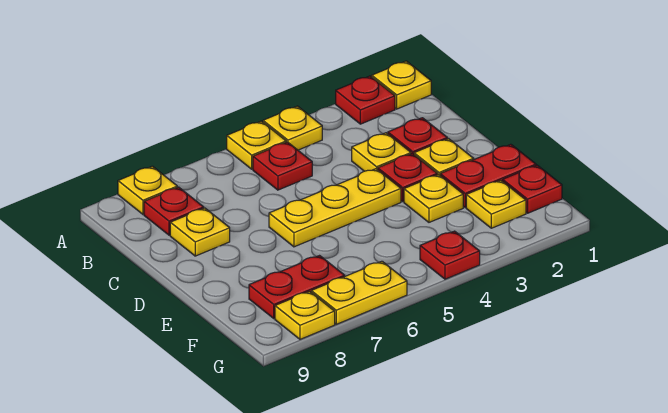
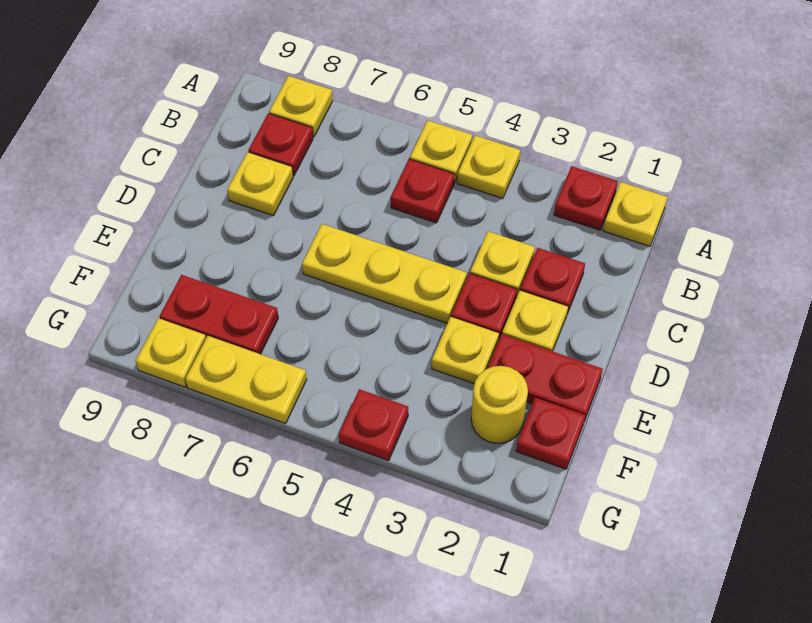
yellow plate F2 level 1 -> yellow round brick F2 level 1

